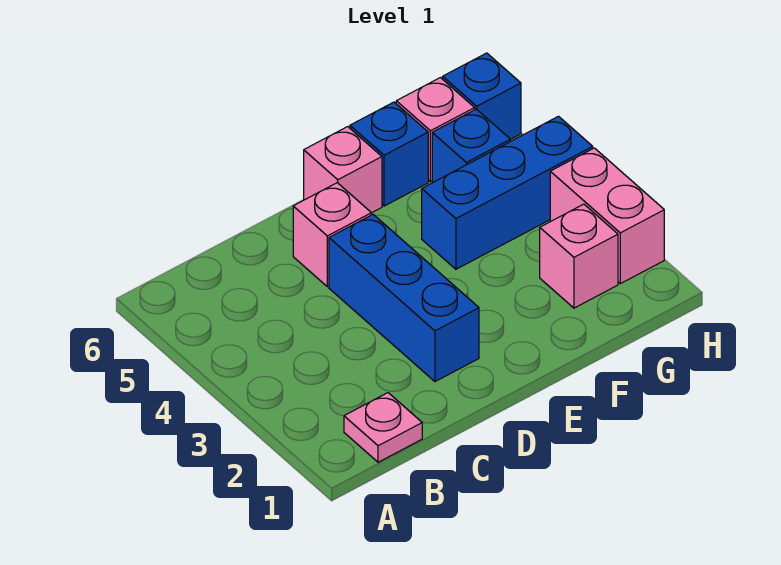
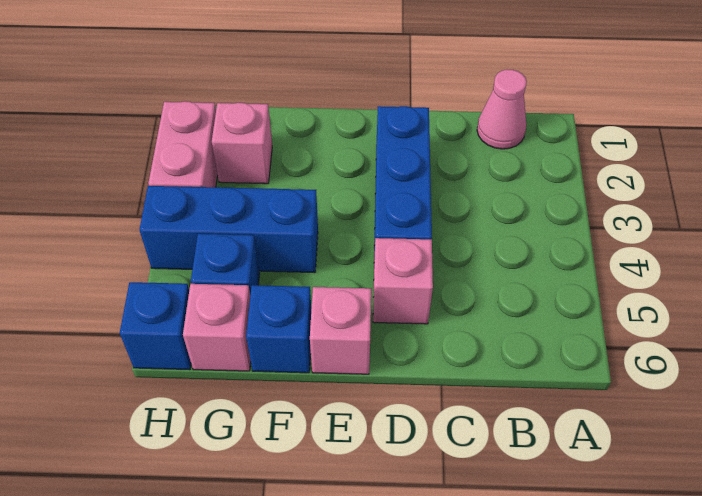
pink plate B1 level 1 -> pink cone B1 level 1

